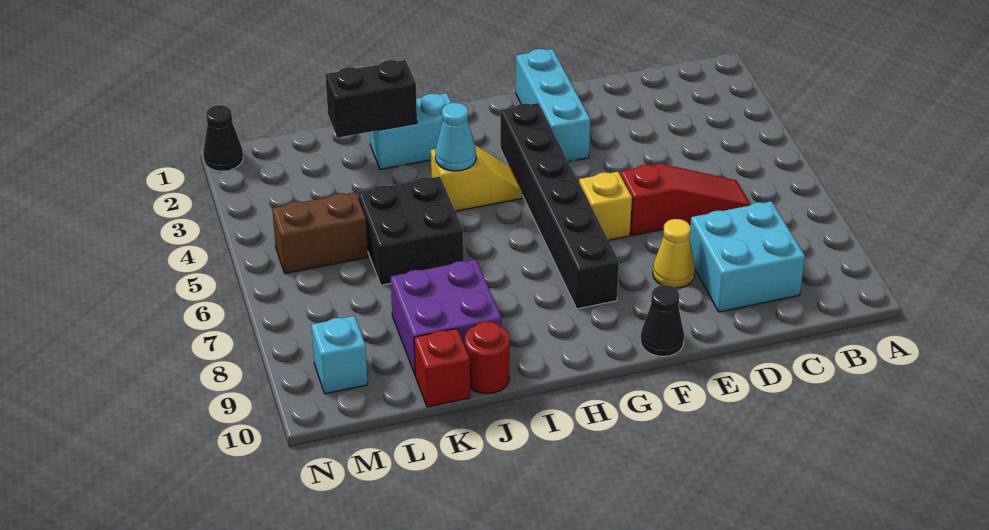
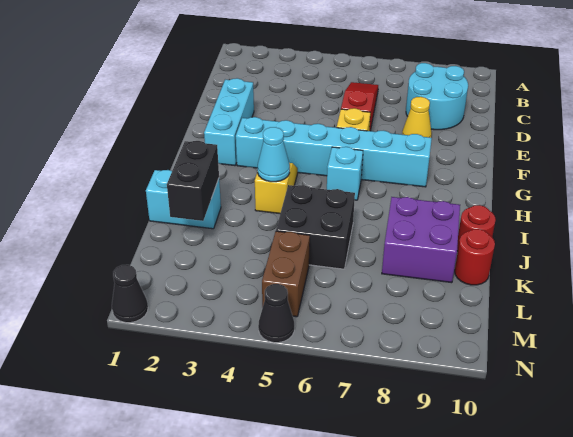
cyan brick C8:D9 level 1 -> cyan round brick C8:D9 level 1
cyan brick F1:F3 level 1 -> cyan brick E2:G2 level 1
black cone F10 level 1 -> black cone N5 level 1
black brick G3:G8 level 1 -> cyan brick G3:G8 level 1
cyan brick I2:J2 level 1 -> cyan brick J1:J2 level 1
red brick K10 level 1 -> red round brick K10 level 1
cyan brick M9 level 1 -> cyan brick H6 level 1

